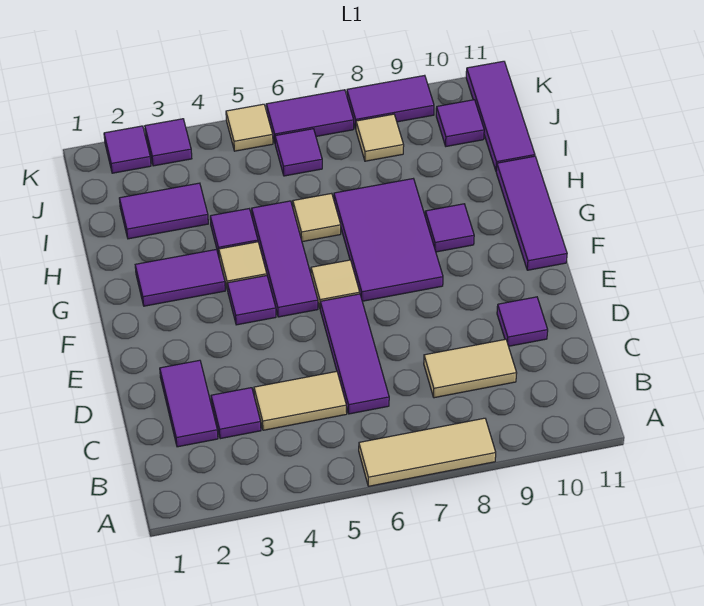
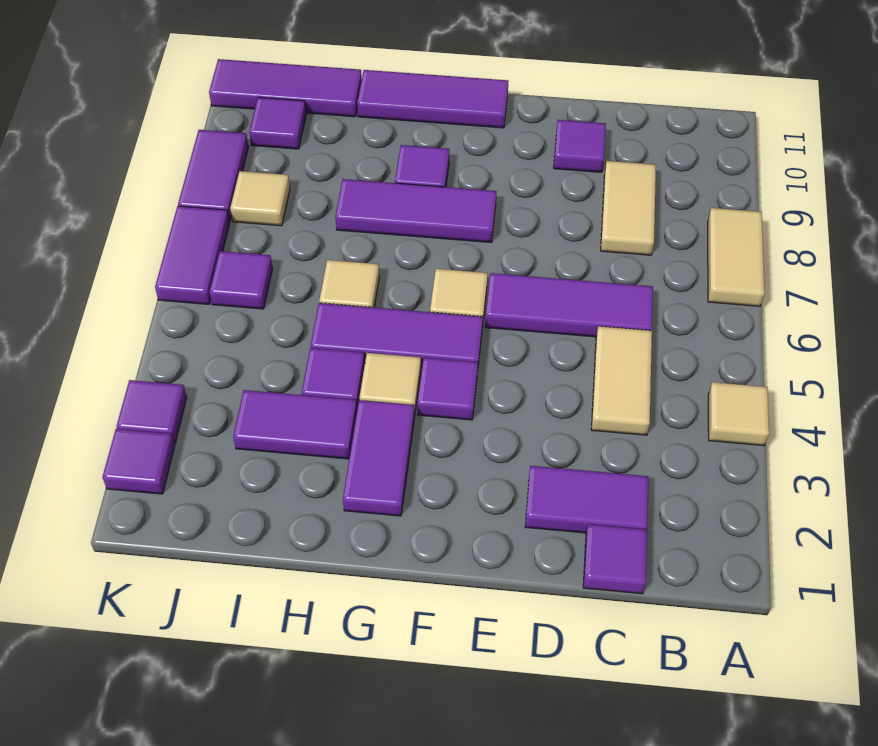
tan tile A6:A8 level 1 -> tan tile A7:A8 level 1
purple tile C3 level 1 -> purple tile C1 level 1
purple tile F7:H8 level 1 -> purple tile F8:H8 level 1
purple tile I2:I3 level 1 -> purple tile H3:I3 level 1
tan tile K5 level 1 -> tan tile A4 level 1

